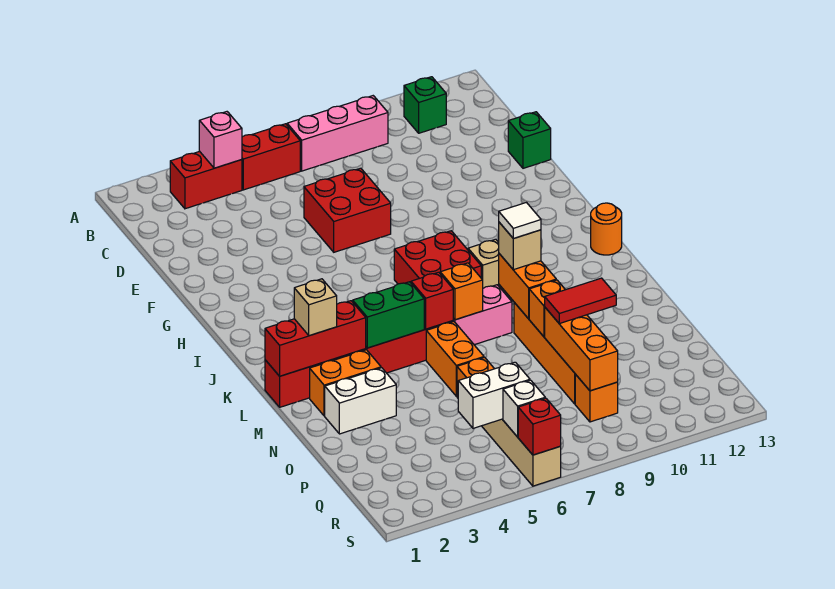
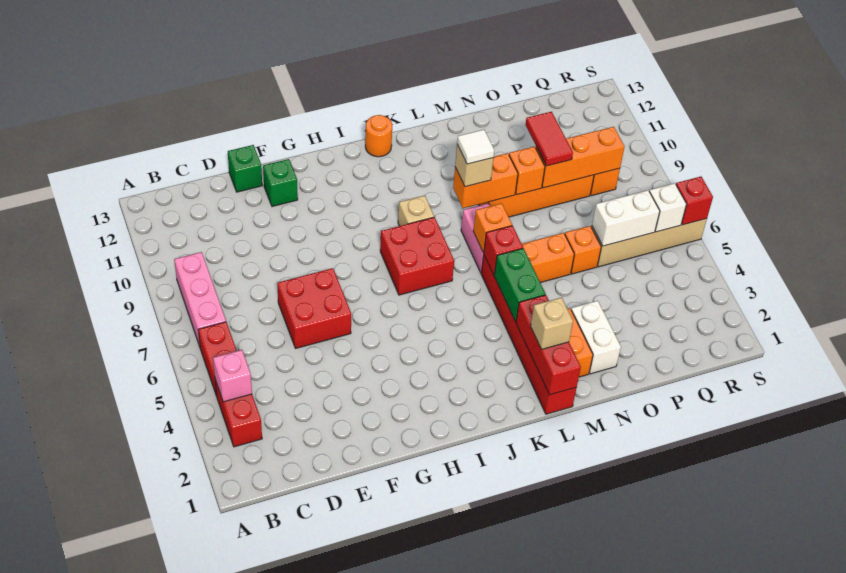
green brick B11 level 1 -> green brick F12 level 1
white brick Q5:Q6 level 2 -> white brick P6:Q6 level 2

